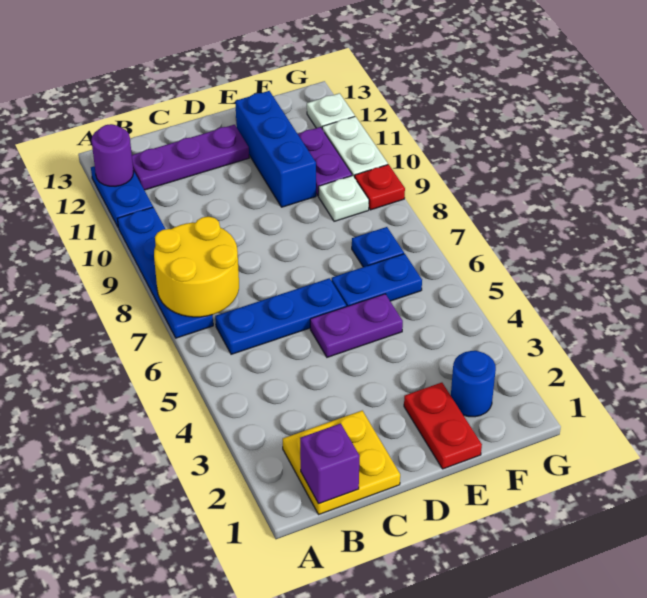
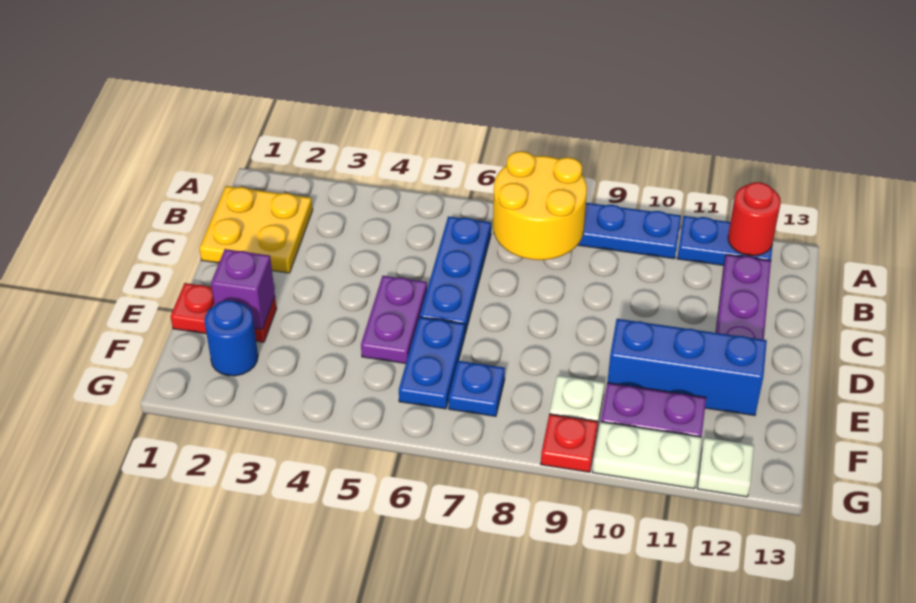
purple round brick A12 level 2 -> red round brick A12 level 2
purple brick B1 level 2 -> purple brick E2 level 2

